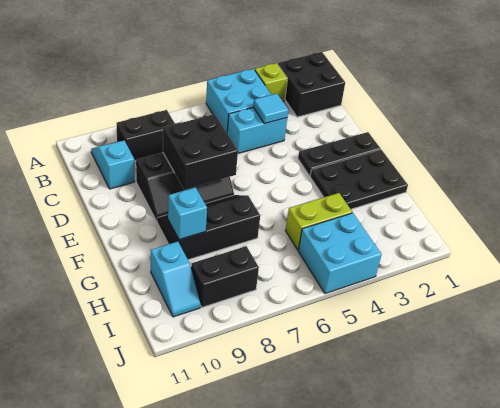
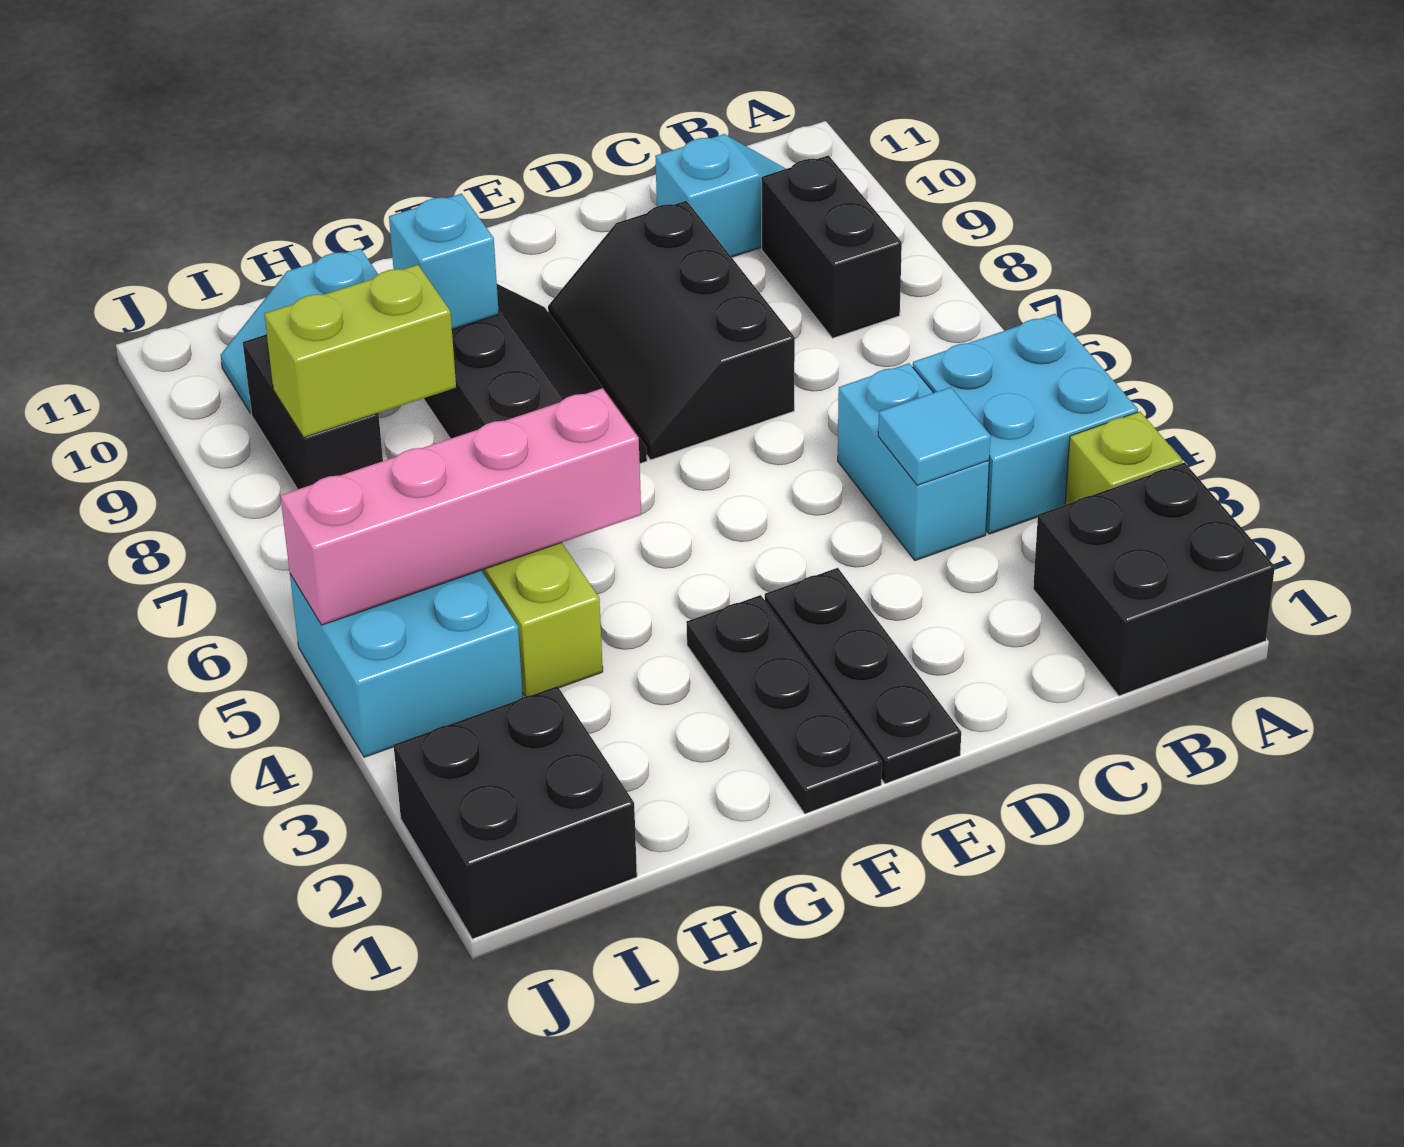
black brick D7:E8 level 2 -> black brick I1:J2 level 1
black plate F1:G3 level 1 -> black plate F1:F3 level 1
none -> pink brick G5:J5 level 2
none -> lime brick H8:I8 level 2

